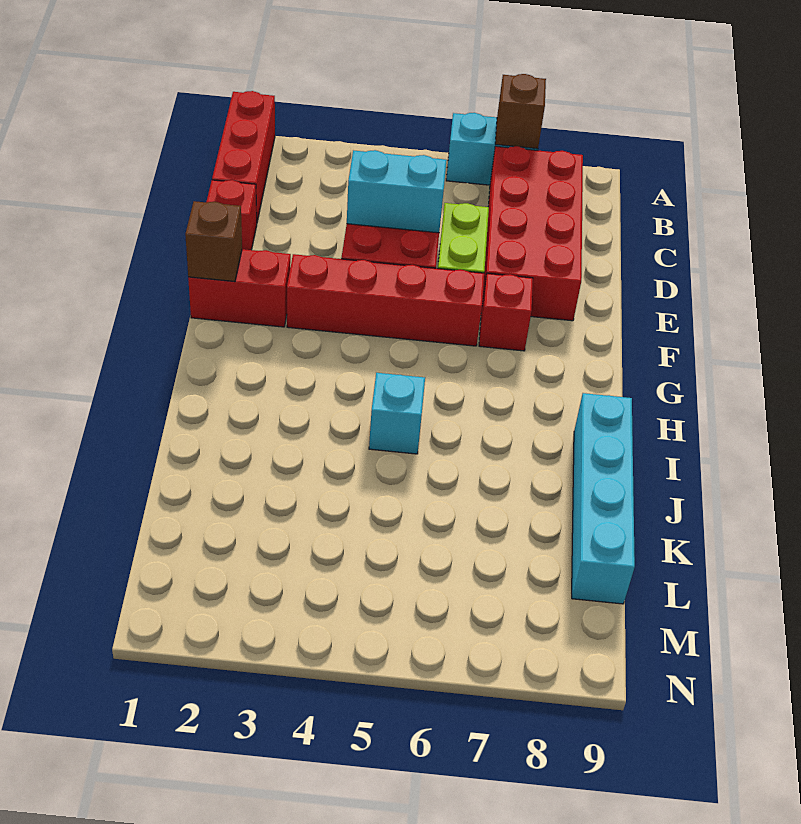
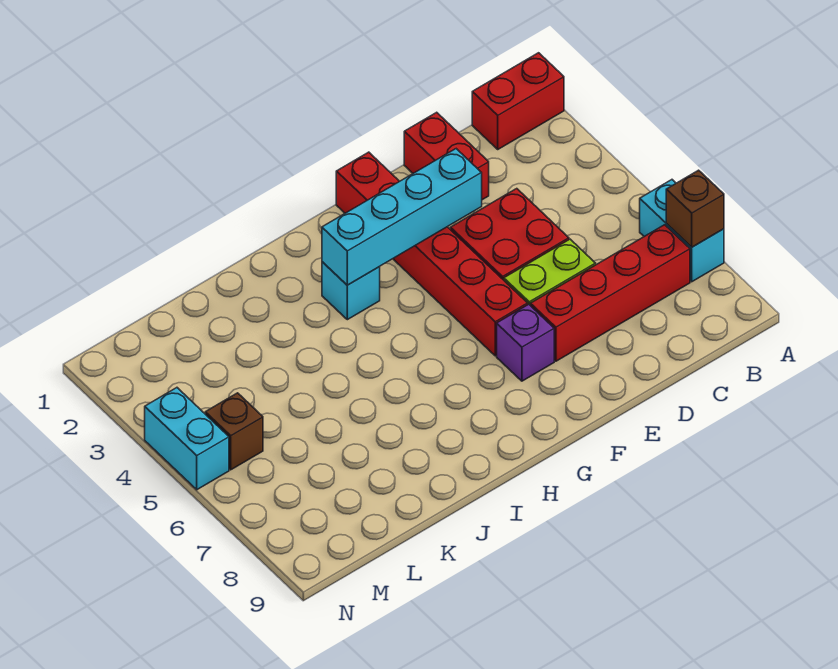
red brick A1:C1 level 1 -> red brick A1:B1 level 1
red brick B7:E8 level 1 -> red brick B7:E7 level 1
red brick D1 level 1 -> red brick D1:D2 level 1
cyan brick D4:D5 level 2 -> cyan brick N4:N5 level 1
brown brick F1 level 2 -> brown brick M5 level 1
red brick F7 level 1 -> purple brick F7 level 1
cyan brick I5 level 1 -> cyan brick H3 level 1
cyan brick I9:L9 level 1 -> cyan brick E3:H3 level 2

